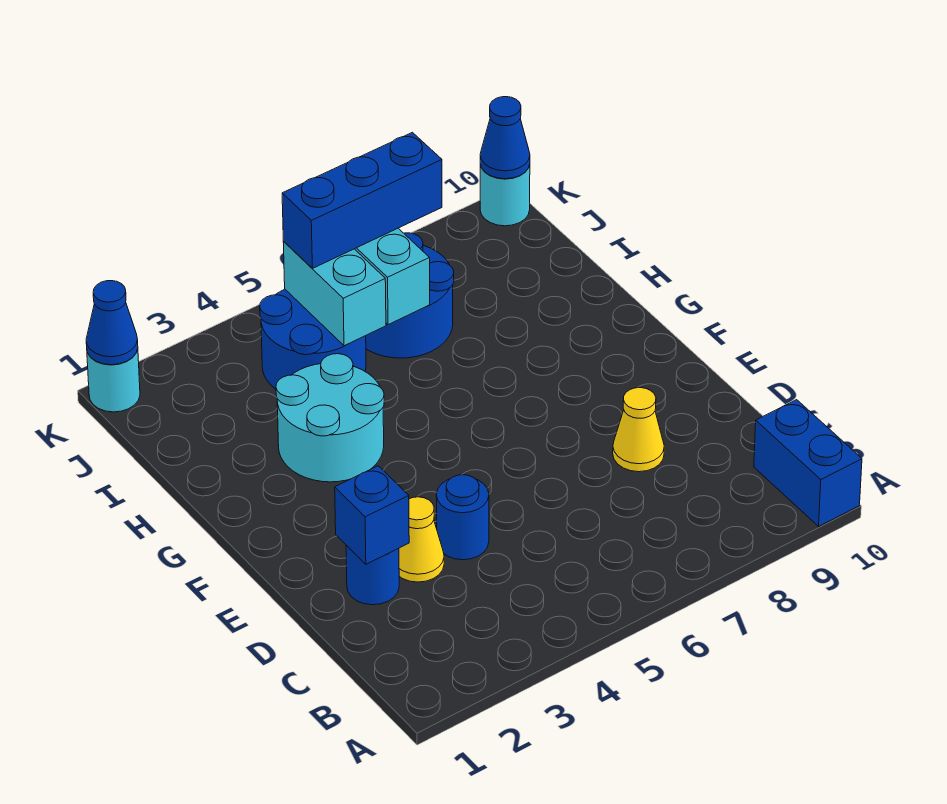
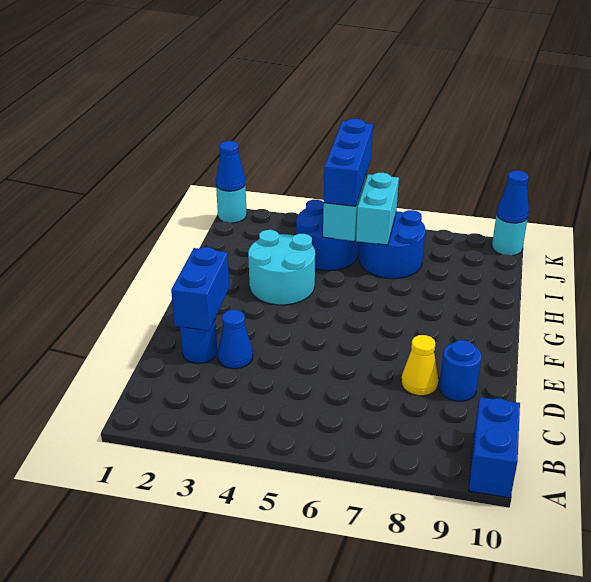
blue brick D2 level 2 -> blue brick D2:E2 level 2
yellow cone D3 level 1 -> blue cone D3 level 1
blue round brick D4 level 1 -> blue round brick D9 level 1
blue brick J5:J7 level 3 -> blue brick I5:K5 level 3

